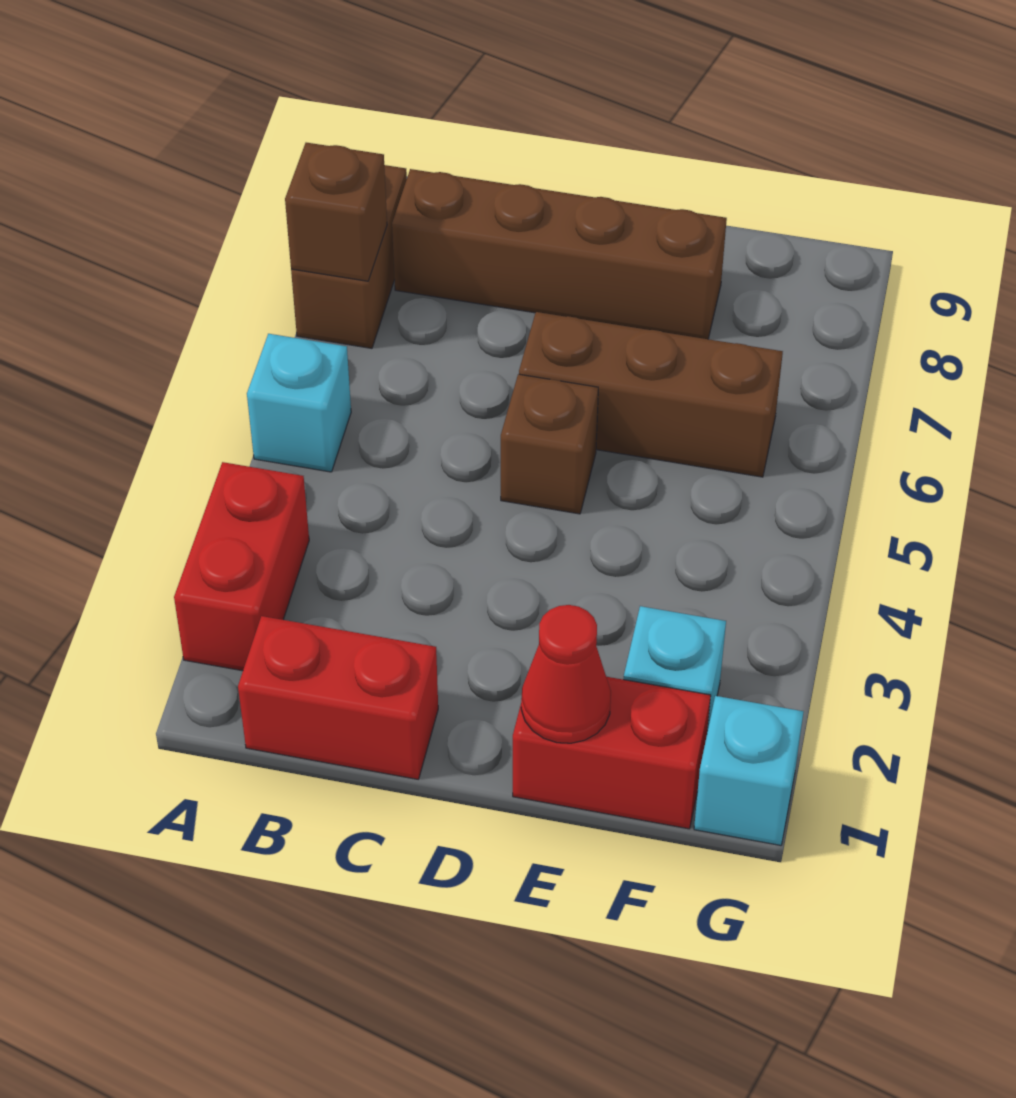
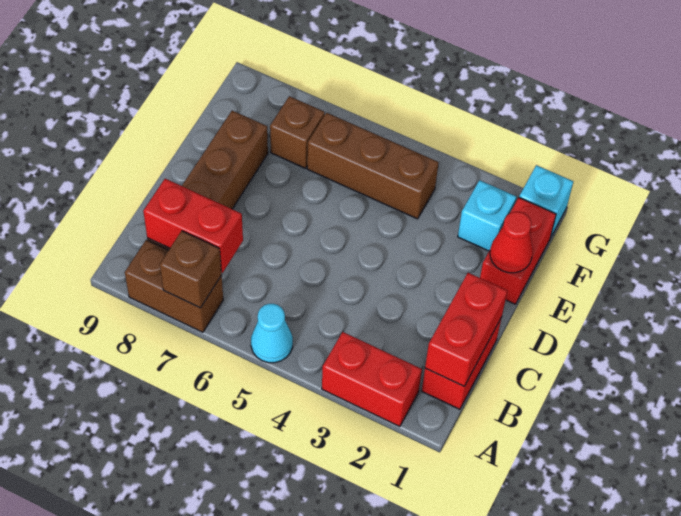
cyan brick A5 level 1 -> cyan cone A5 level 1
none -> red brick B1:C1 level 2
none -> red brick B7:B8 level 2
brown brick D5 level 1 -> brown brick F7 level 1
brown brick D6:F6 level 1 -> brown brick F4:F6 level 1

